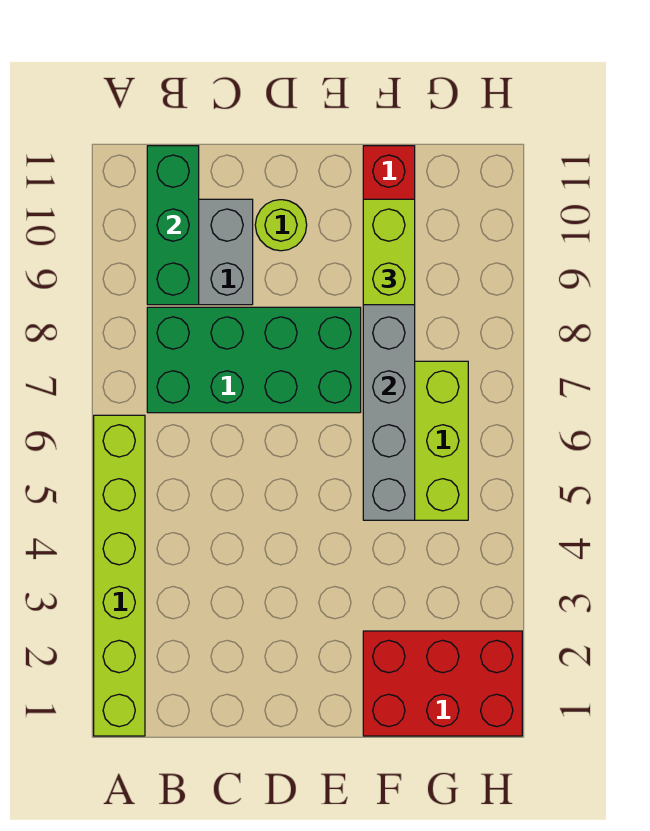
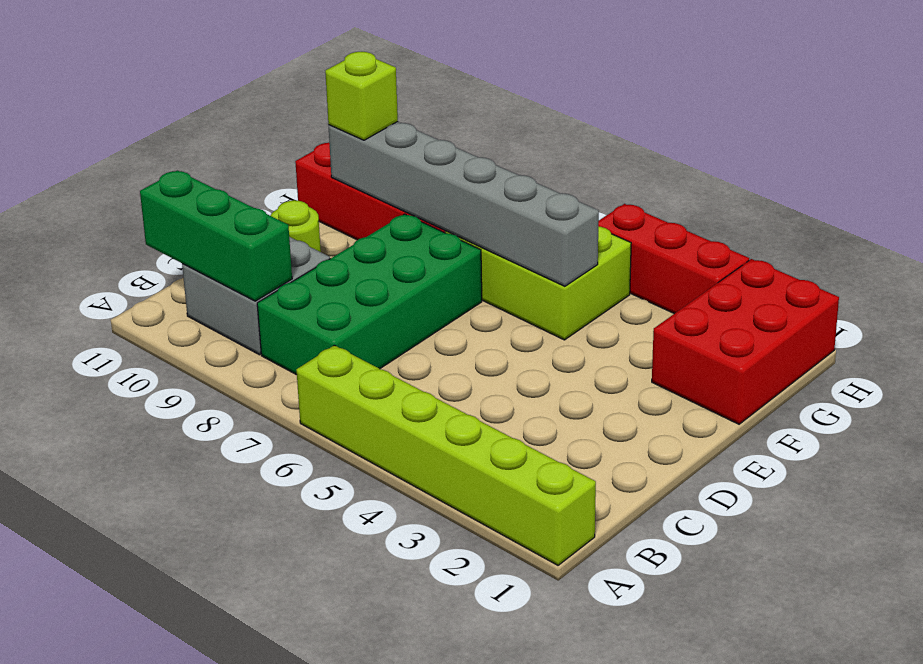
lime brick F9:F10 level 3 -> lime brick F10 level 3
none -> red brick H3:H5 level 1

